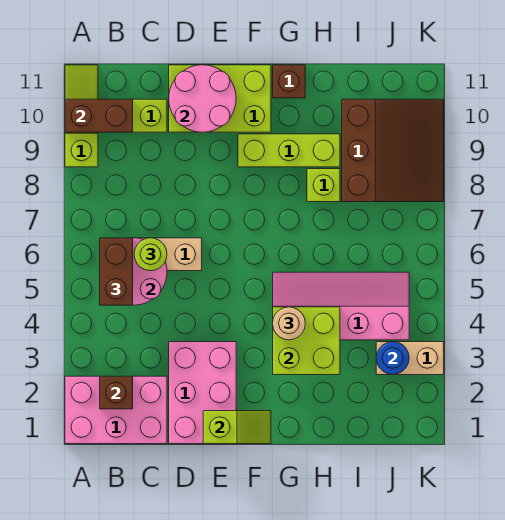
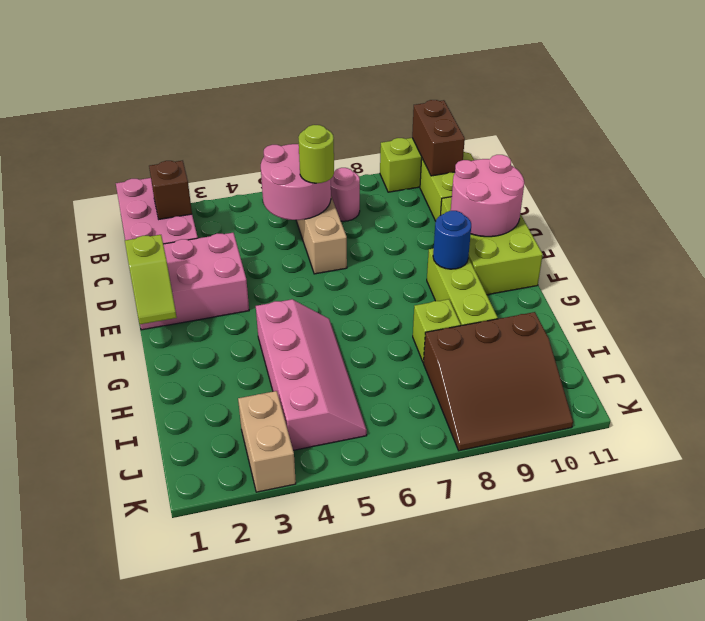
brown brick B5:B6 level 3 -> none
none -> pink round brick B7 level 1
lime brick G3:H4 level 2 -> none
tan round brick G4 level 3 -> none
brown brick G11 level 1 -> none
blue round brick J3 level 2 -> blue round brick F9 level 2

